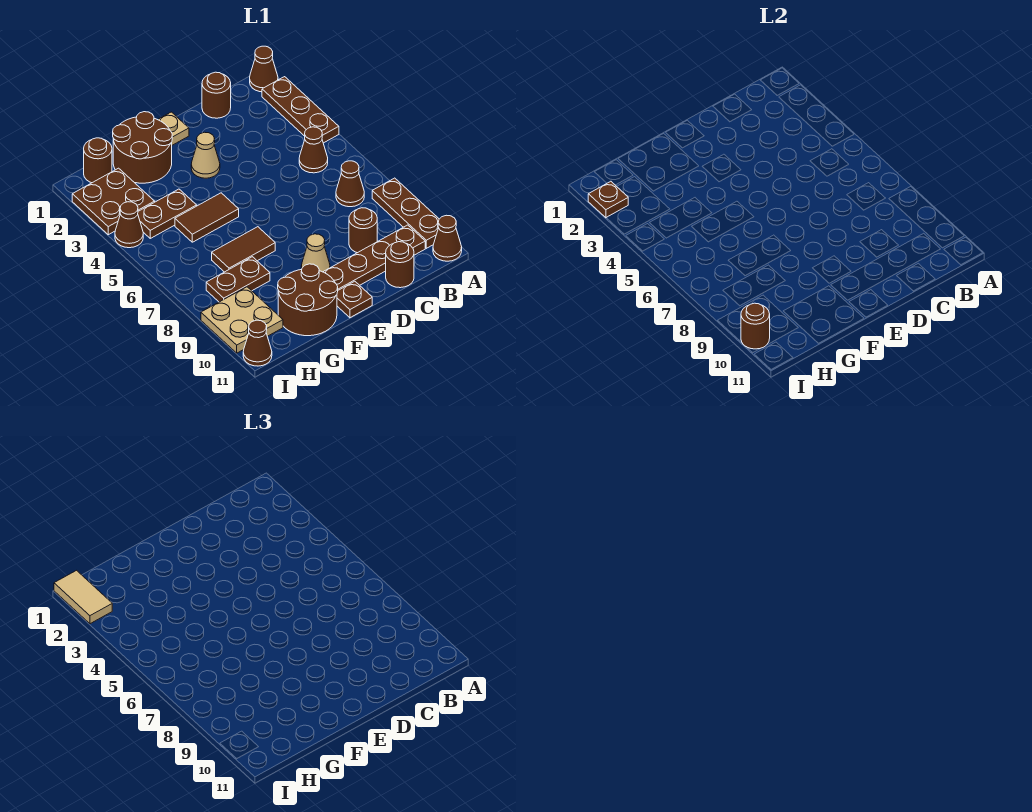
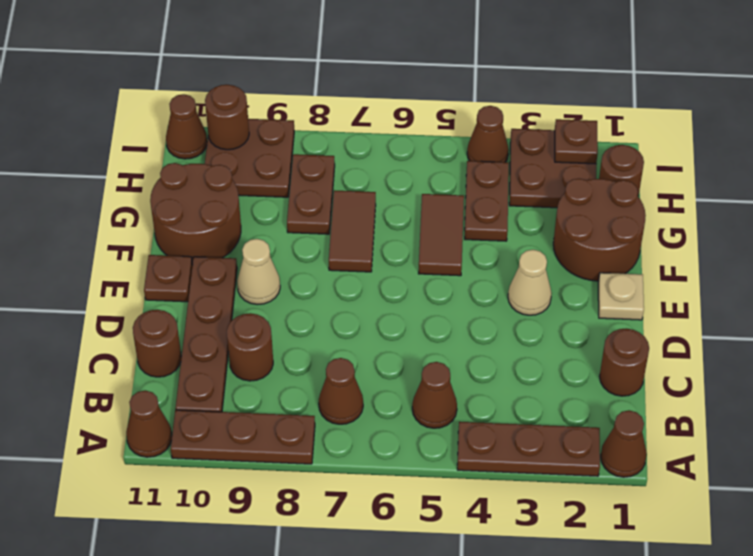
tan plate H9:I10 level 1 -> brown plate H9:I10 level 1
tan tile I1:I2 level 3 -> none

